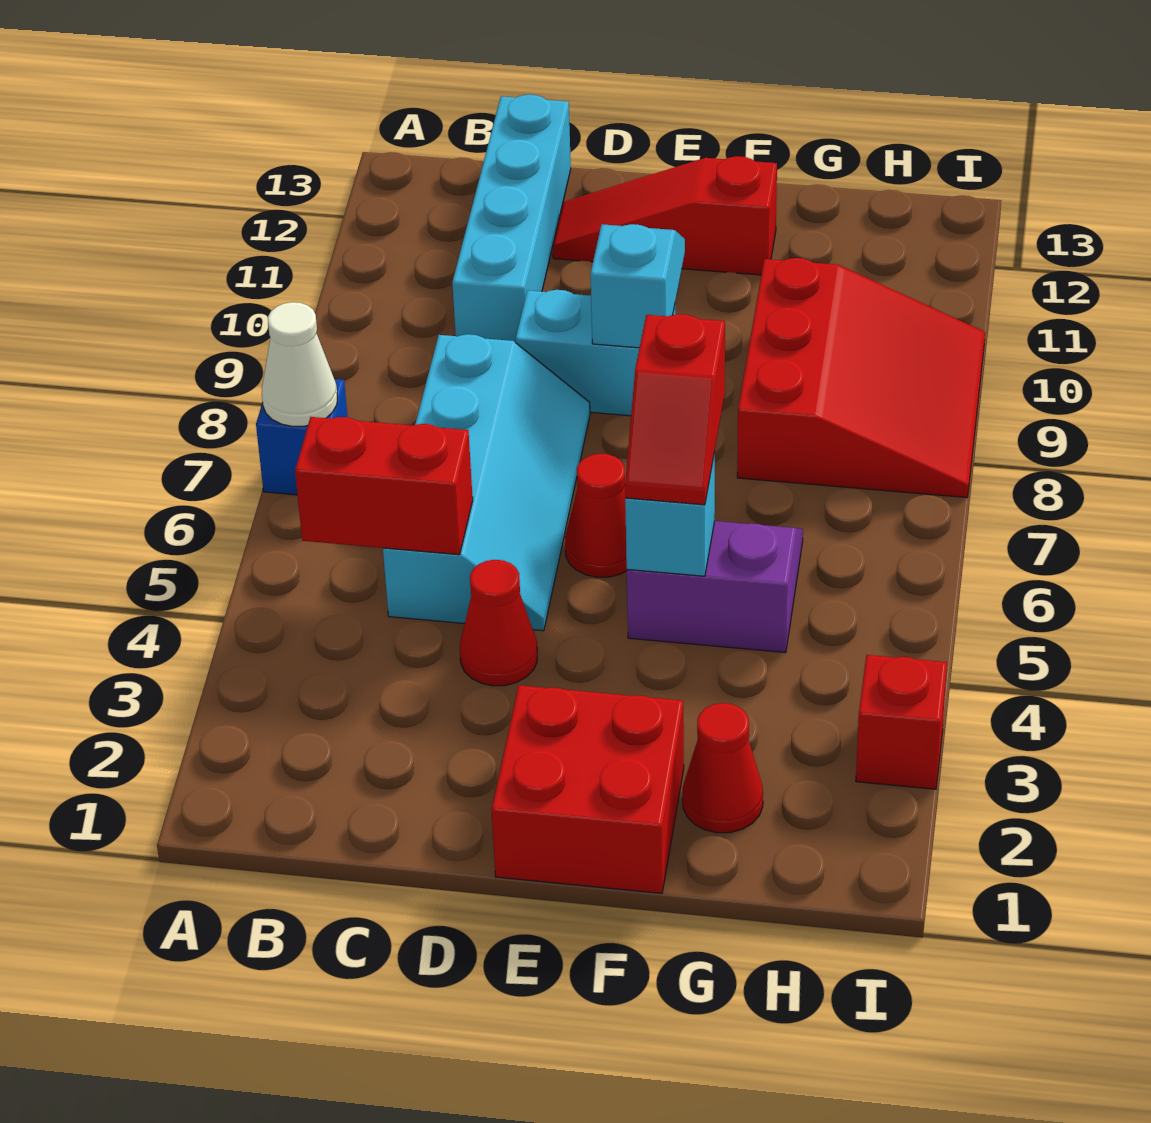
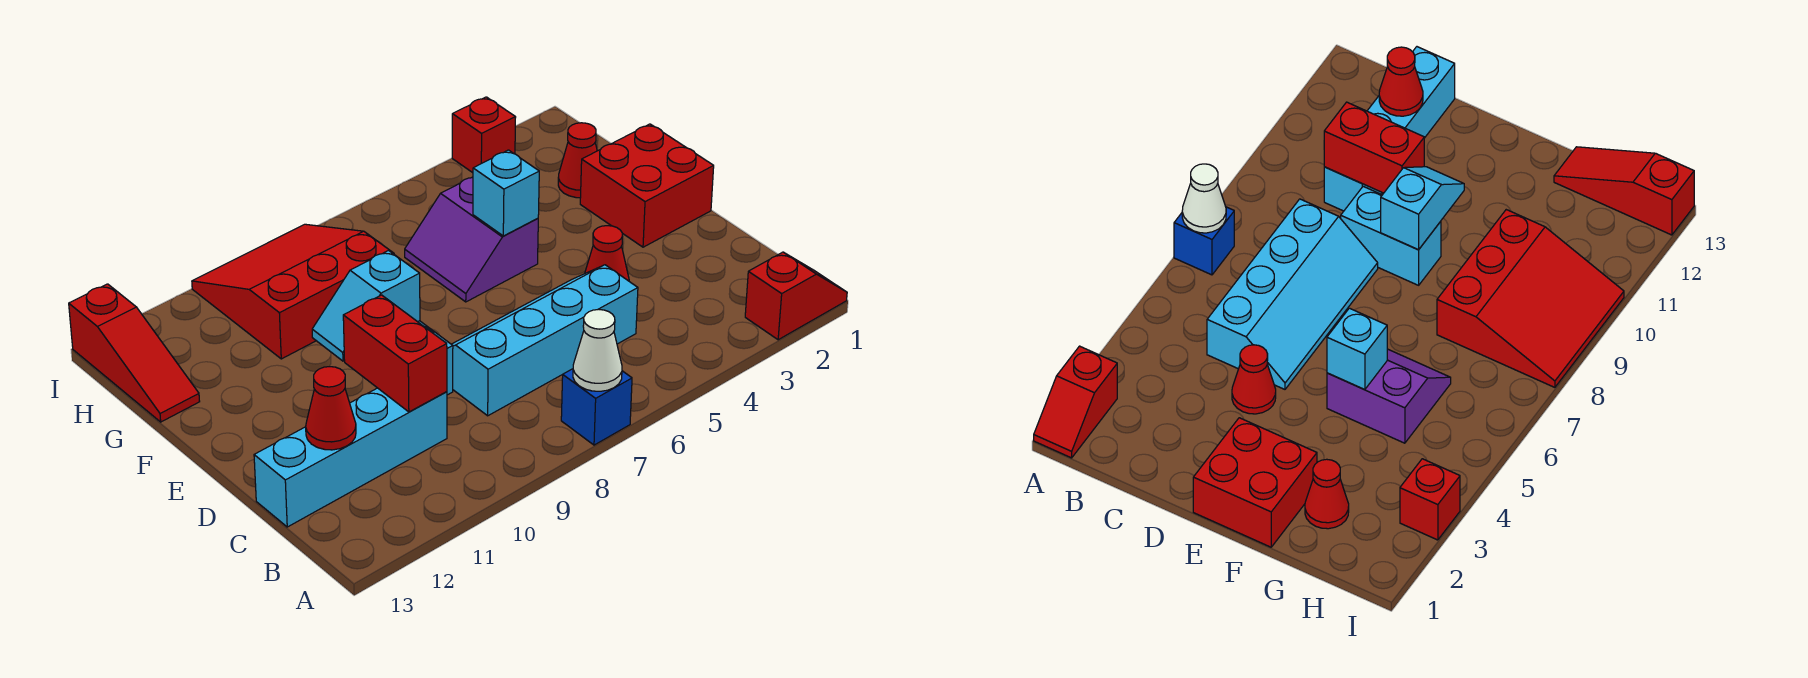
red brick B5:C5 level 2 -> red brick C10:D10 level 2
red slope D12:F12 level 1 top F -> red slope G13:I13 level 1 top I
red cone E6 level 1 -> red cone C12 level 2
red slope F5:F6 level 3 top 6 -> red slope A1:A2 level 1 top 2

